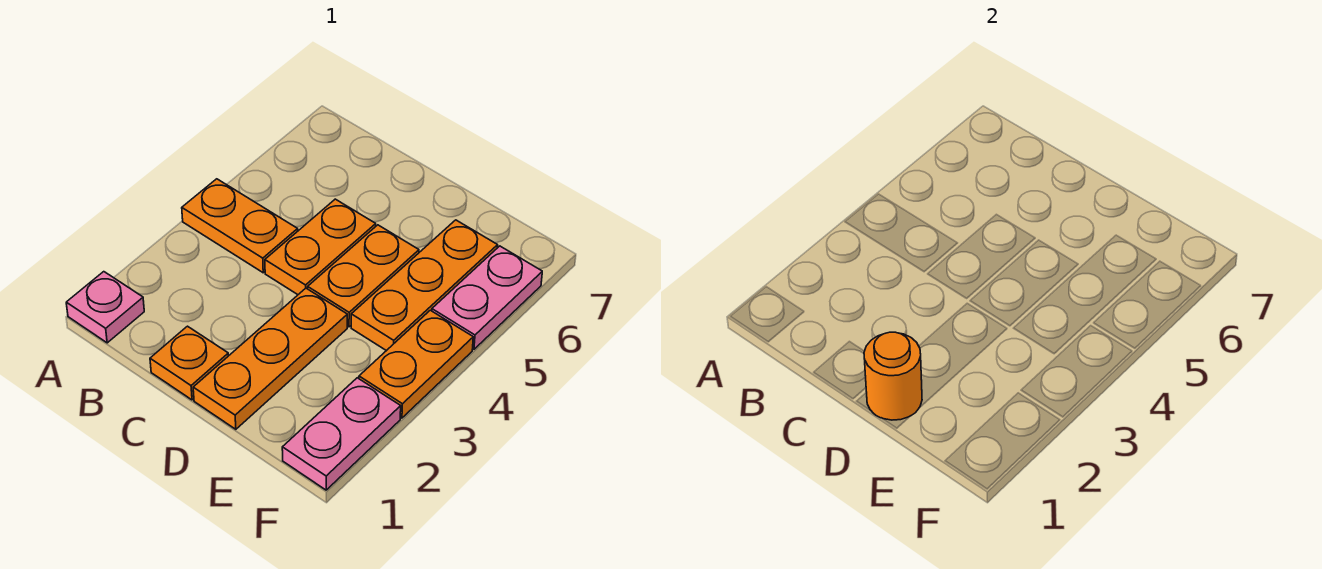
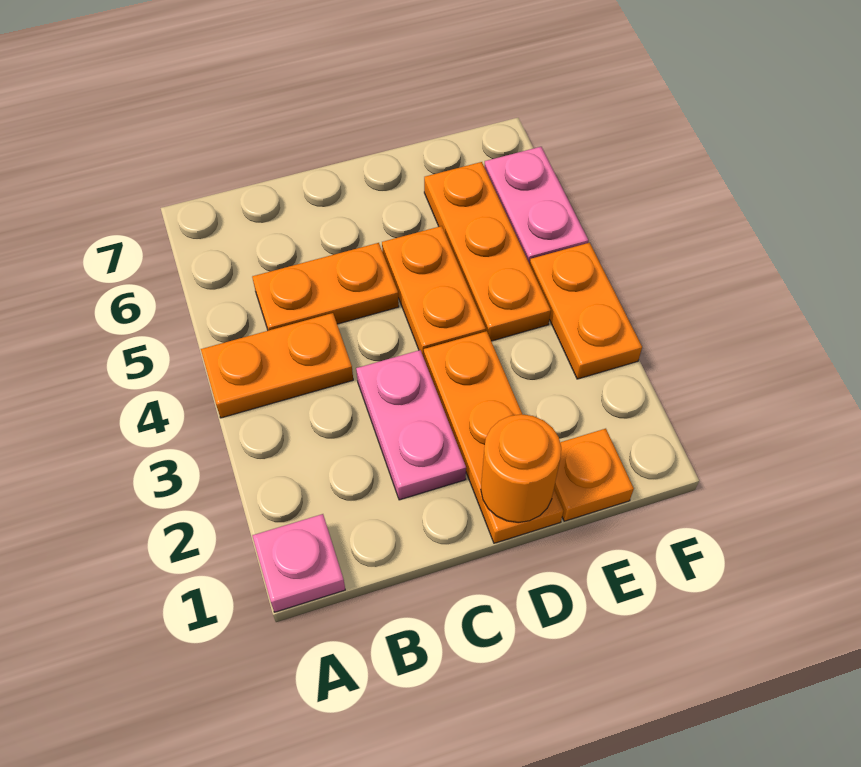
orange plate C1 level 1 -> orange plate E1 level 1
orange plate C4:C5 level 1 -> orange plate B5:C5 level 1
pink plate F1:F2 level 1 -> pink plate C2:C3 level 1

